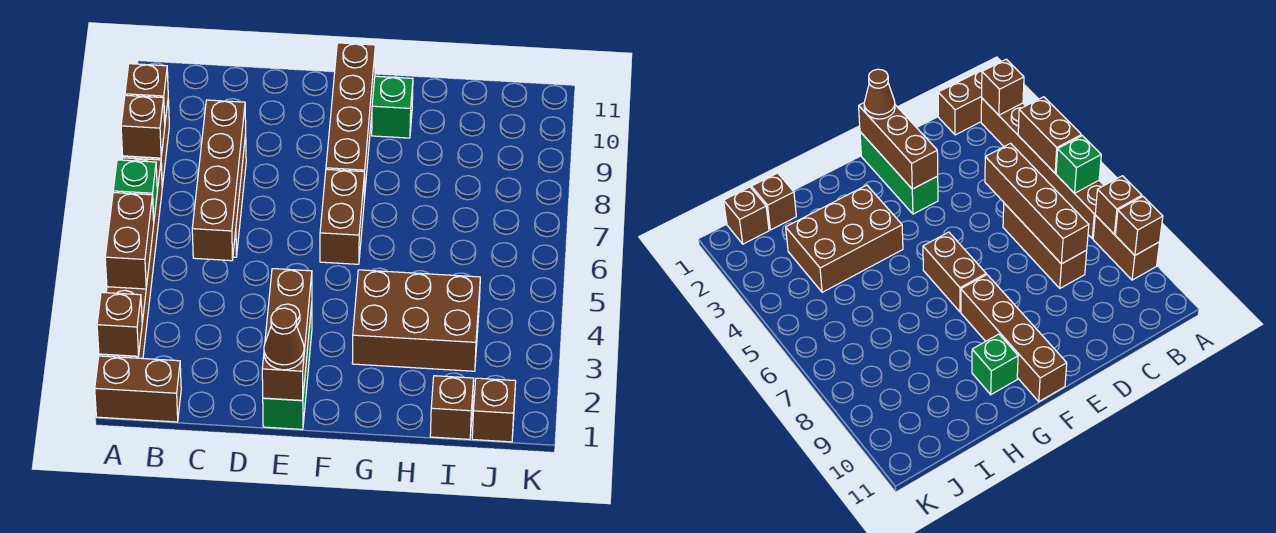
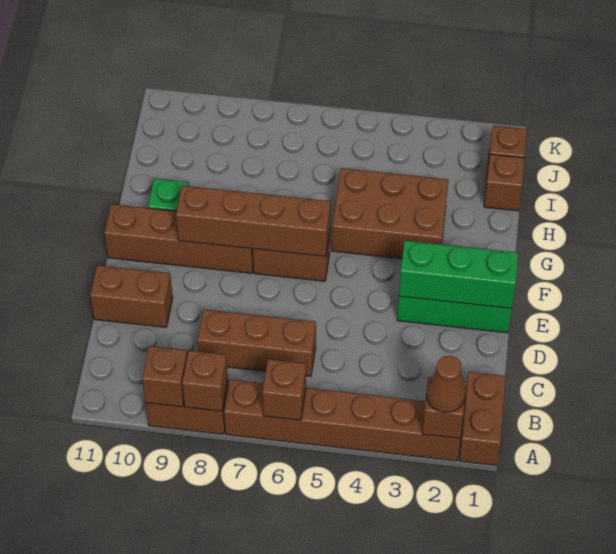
brown brick A4:A5 level 2 -> brown brick D10:D11 level 1
green brick A6 level 2 -> brown brick A6 level 2
brown brick C5:C8 level 2 -> brown brick F6:F9 level 2
brown brick E1:E3 level 2 -> green brick E1:E3 level 2
brown cone E1 level 3 -> brown cone A2 level 3
brown brick G3:I4 level 1 -> brown brick G3:H5 level 1

